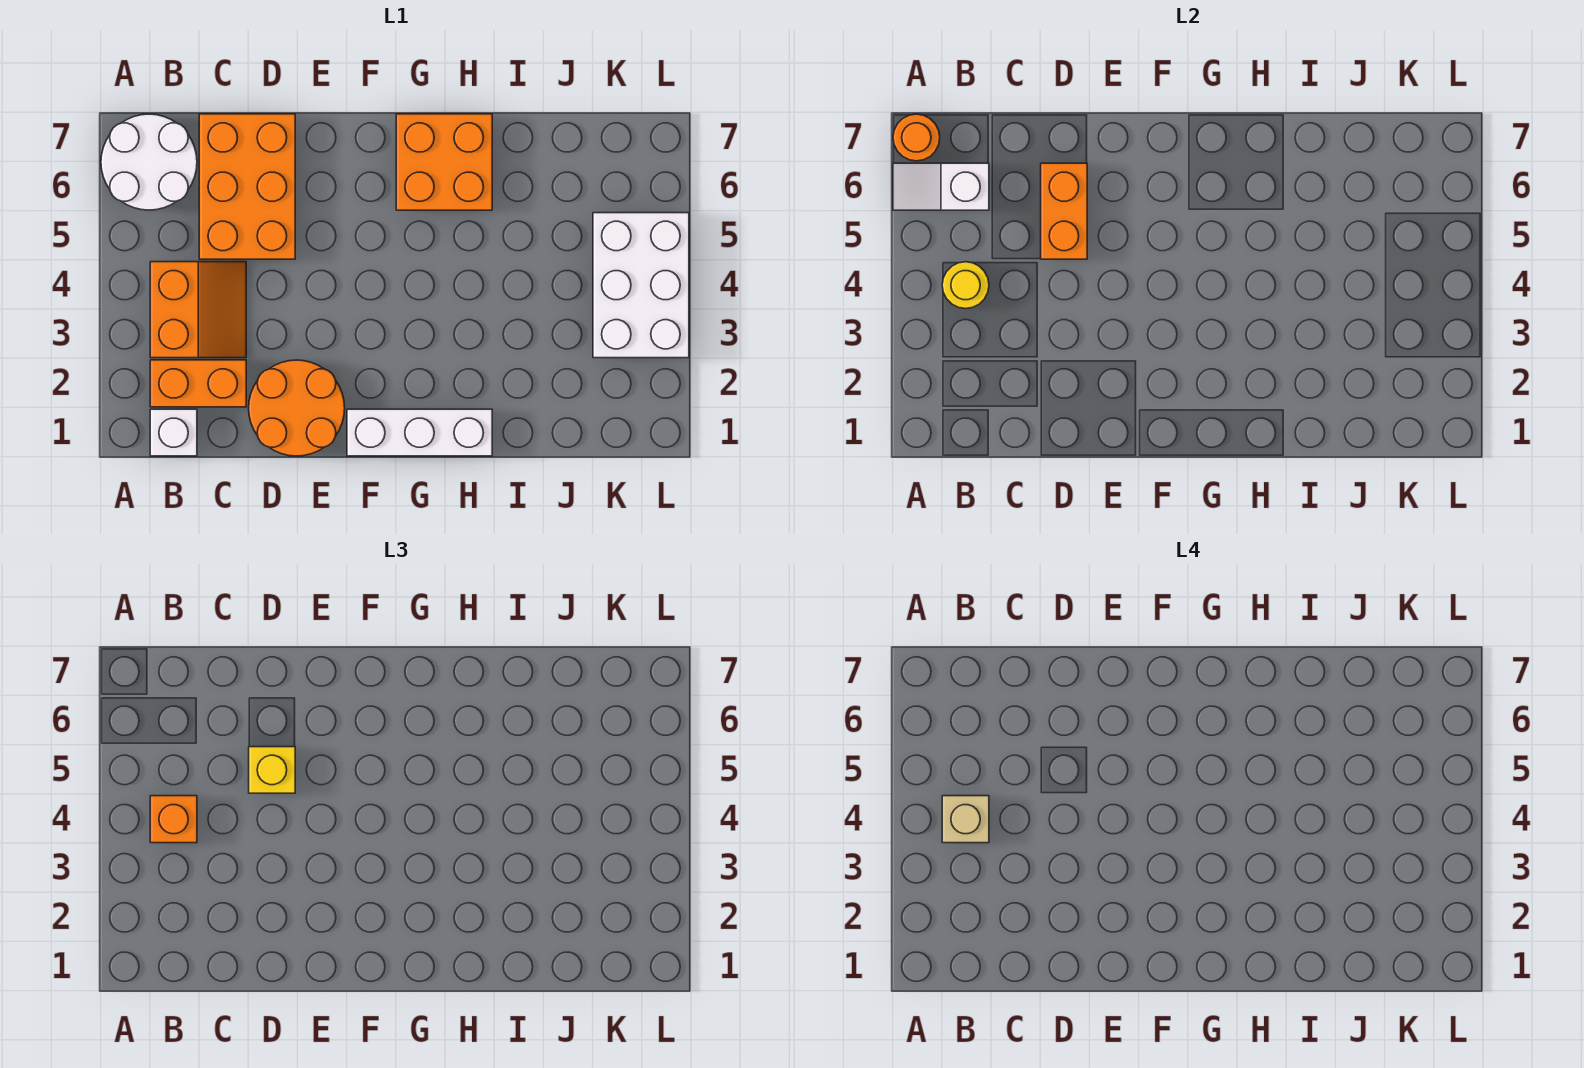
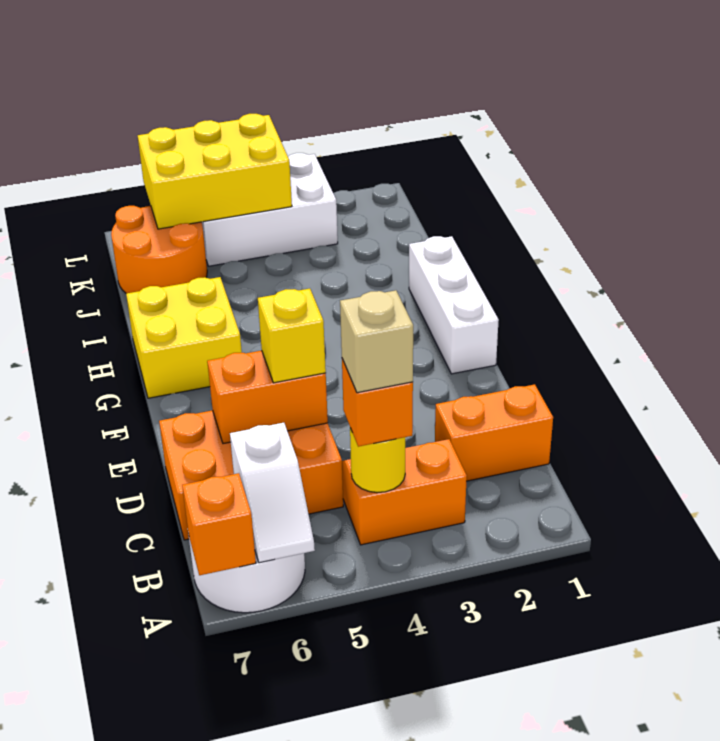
orange round brick A7 level 2 -> orange brick A7 level 2
white brick B1 level 1 -> none
orange brick B2:C2 level 1 -> orange brick C1:C2 level 1
orange round brick D1:E2 level 1 -> orange round brick J6:K7 level 1
orange brick G6:H7 level 1 -> yellow brick G6:H7 level 1
none -> yellow brick K4:L6 level 2

